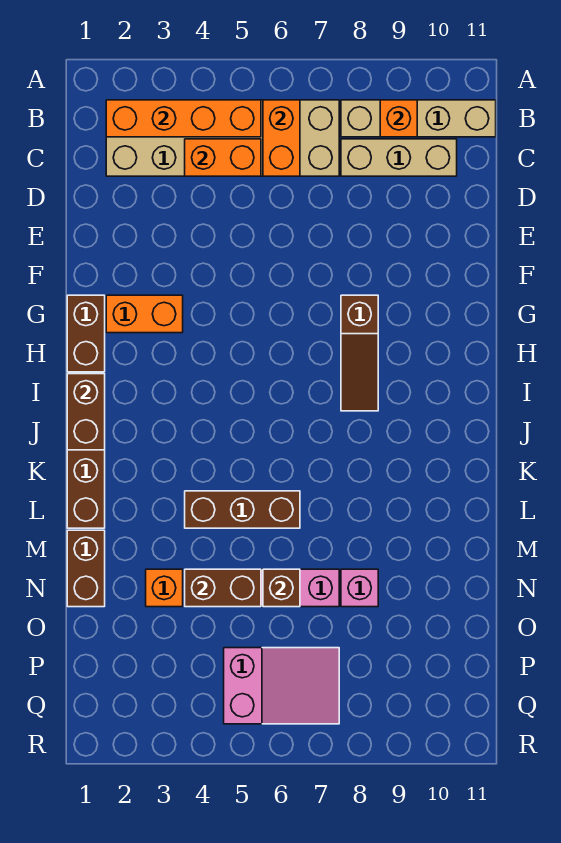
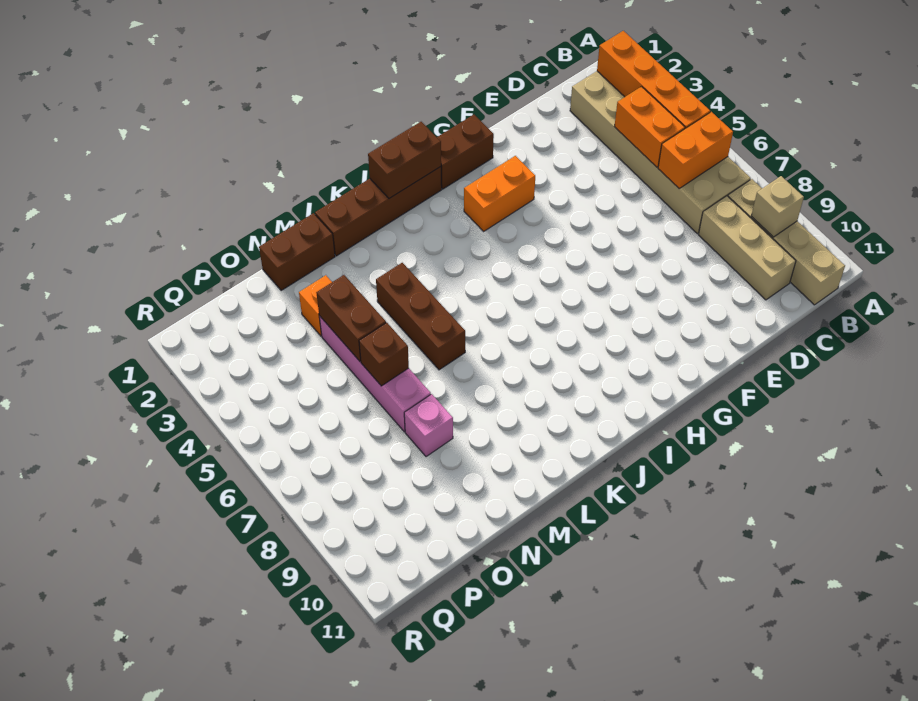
orange brick B9 level 2 -> tan brick B9 level 2
orange brick G2:G3 level 1 -> orange brick G3:H3 level 1
brown slope G8:I8 level 1 top G -> none
pink slope P5:Q7 level 1 top 5 -> none

